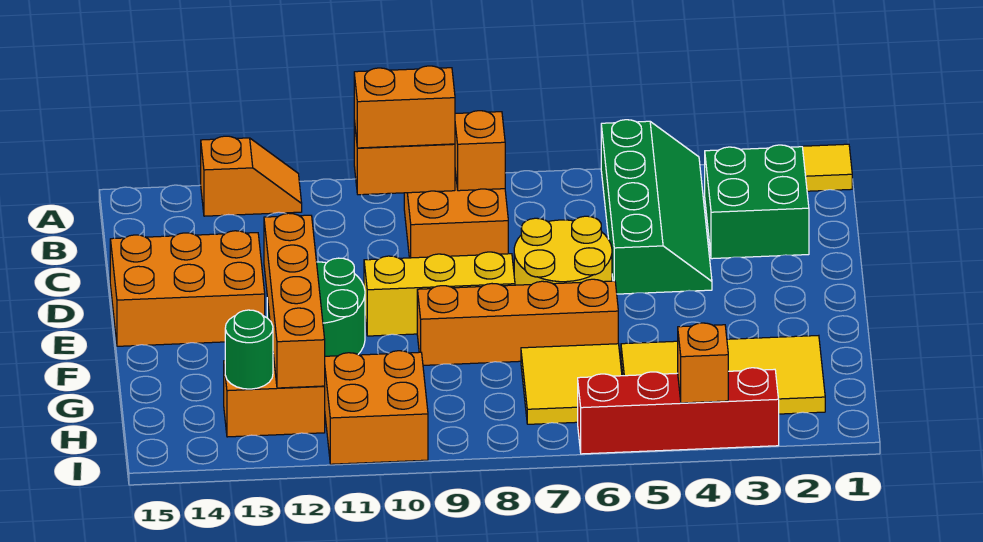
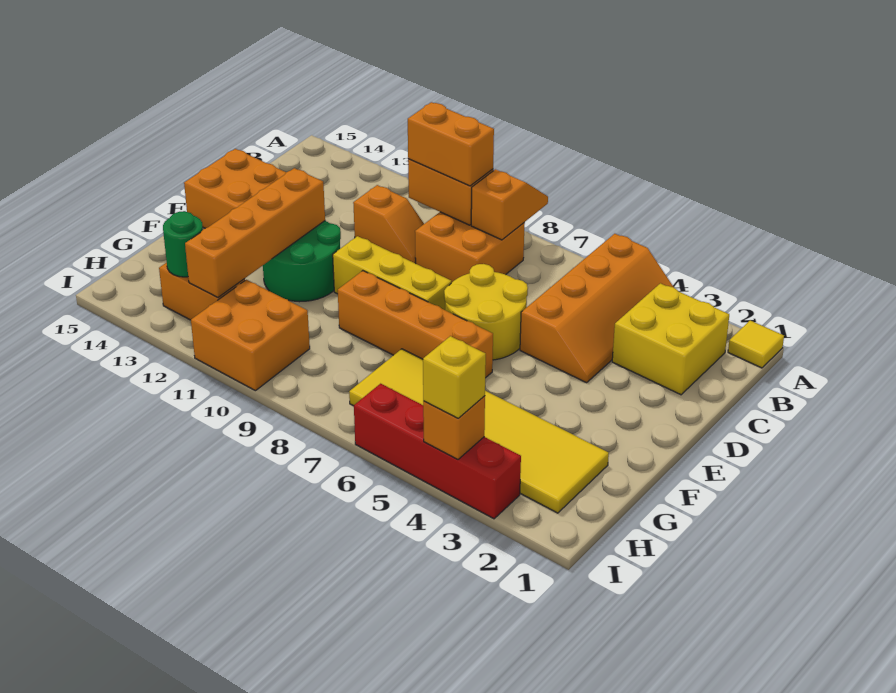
green slope A4:D5 level 1 top 5 -> orange slope A4:D5 level 1 top 5
orange slope A12:A13 level 1 top 13 -> orange slope C10:C11 level 1 top 11
green brick B2:C3 level 1 -> yellow brick B2:C3 level 1
none -> yellow brick I4 level 3

